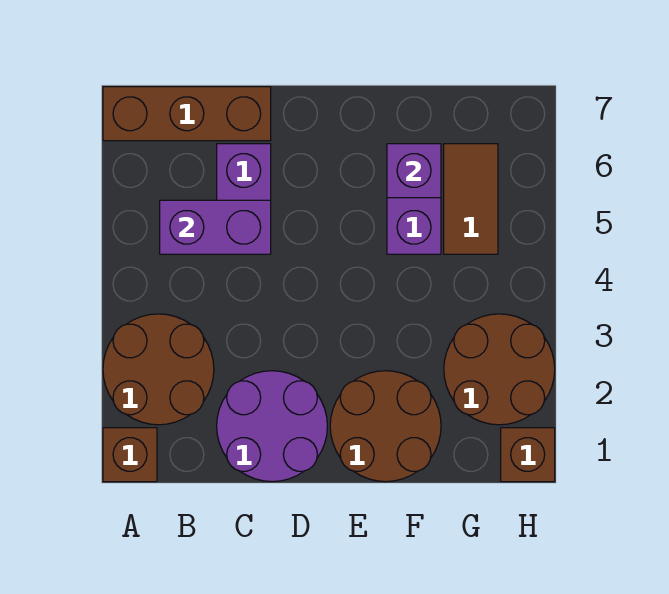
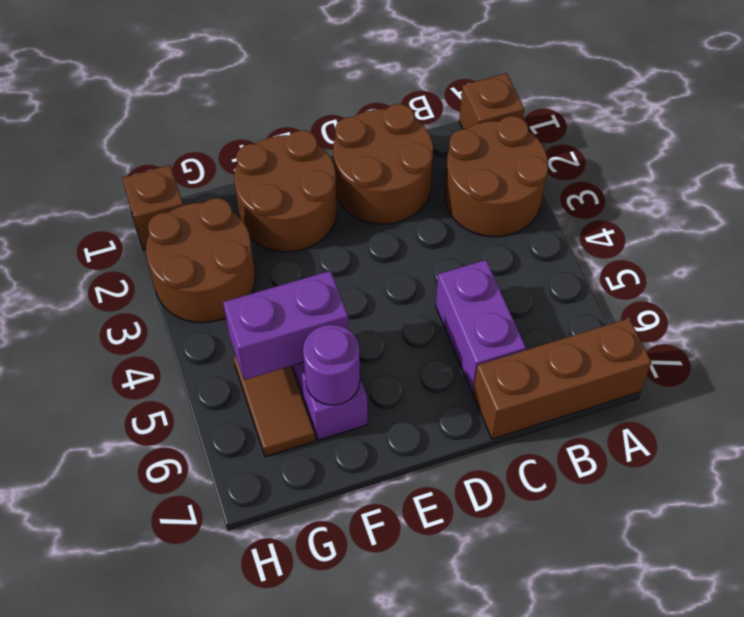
purple brick B5:C5 level 2 -> purple brick F5:G5 level 2
purple round brick C1:D2 level 1 -> brown round brick C1:D2 level 1
purple brick F6 level 2 -> purple round brick F6 level 2

